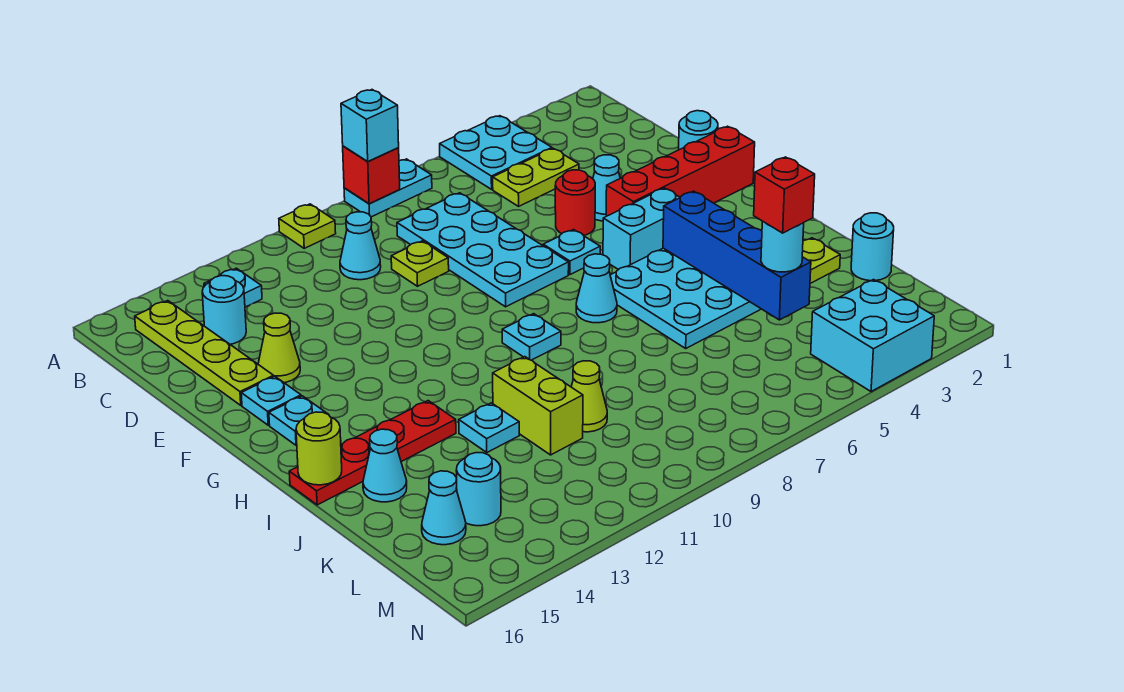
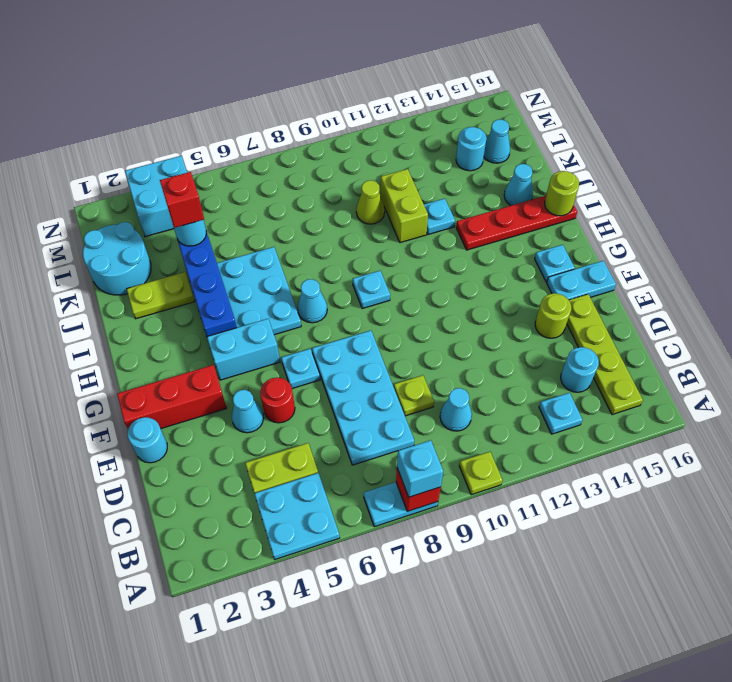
lime cone E14 level 1 -> lime round brick E14 level 1
red brick F1:F4 level 1 -> red brick F1:F3 level 1
cyan plate F15 level 1 -> cyan plate F15:F16 level 1
cyan round brick K1 level 1 -> cyan round brick K1:L2 level 1

